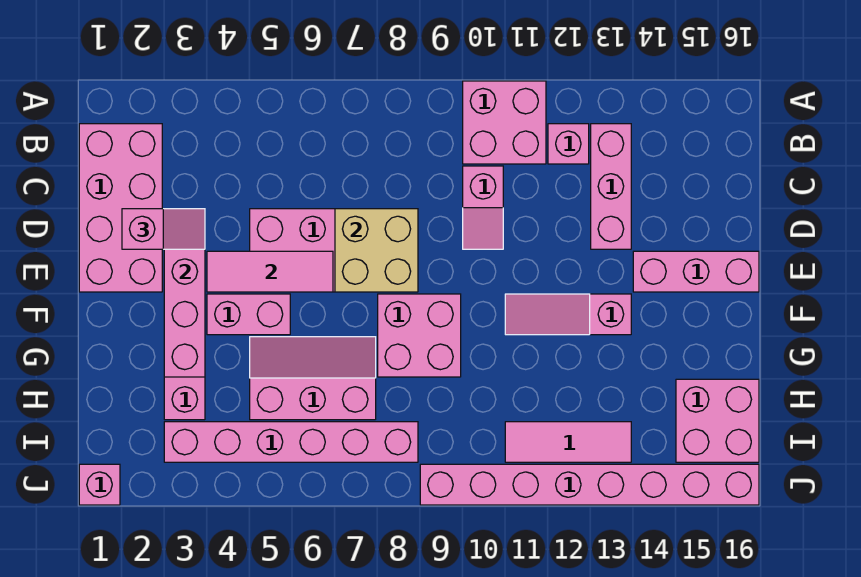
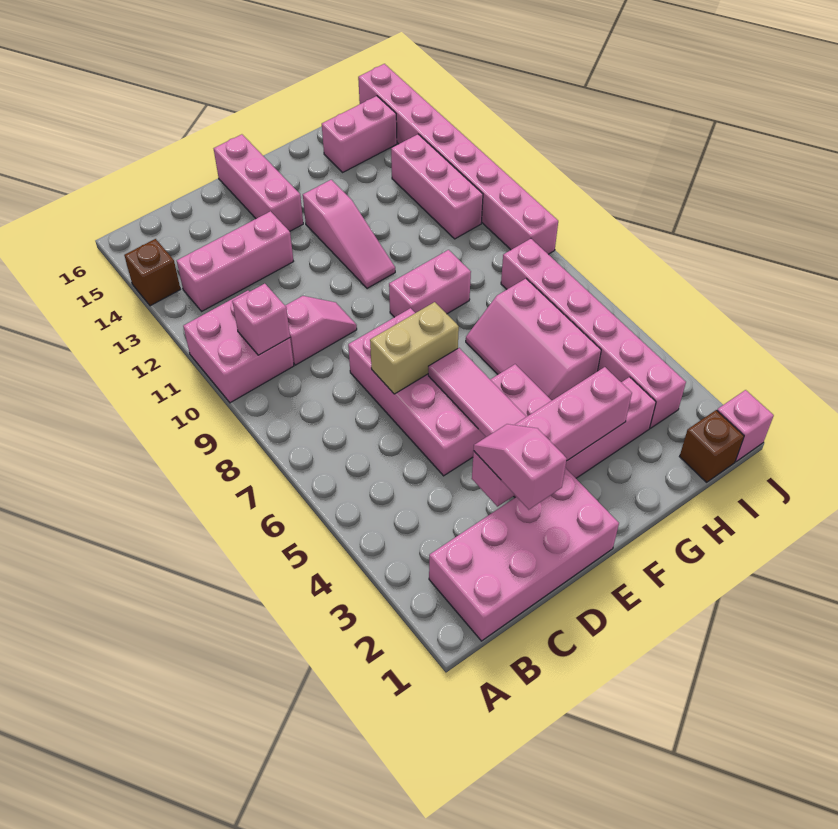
none -> brown brick A14 level 1
pink brick B12 level 1 -> pink brick B10 level 2
tan brick D7:E8 level 2 -> tan brick D7:E7 level 2
pink brick F8:G9 level 1 -> pink brick F9:G9 level 1
pink brick H15:I16 level 1 -> pink brick H15:I15 level 1
none -> brown brick I1 level 1
pink tile I11:I13 level 1 -> pink brick I11:I13 level 1

